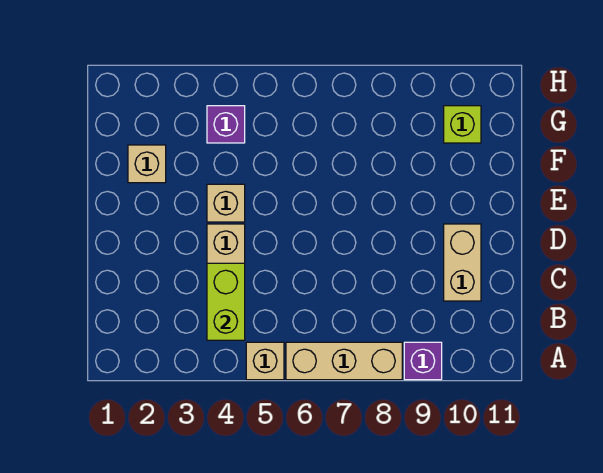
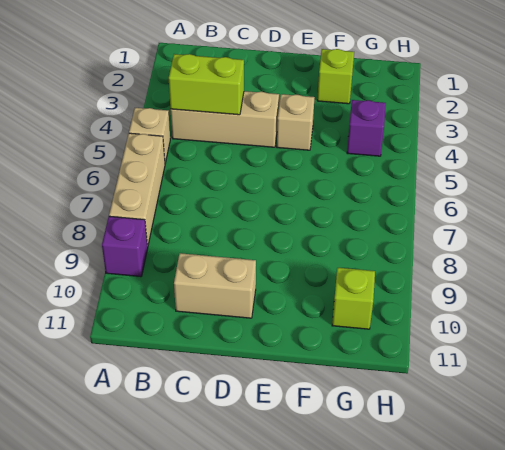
tan brick F2 level 1 -> lime brick F2 level 1

